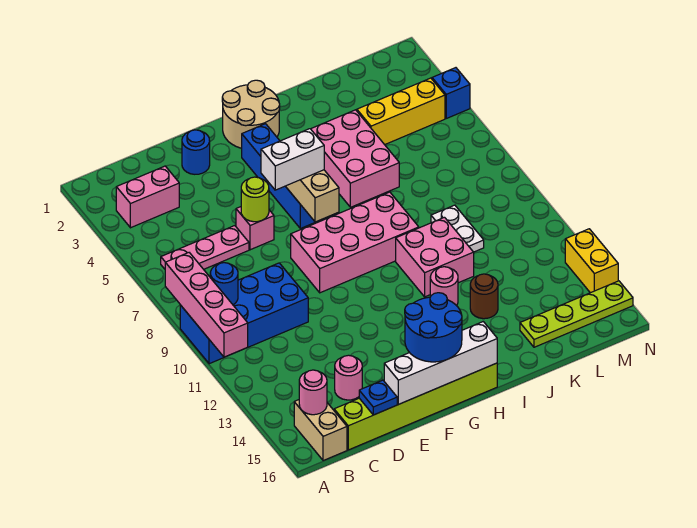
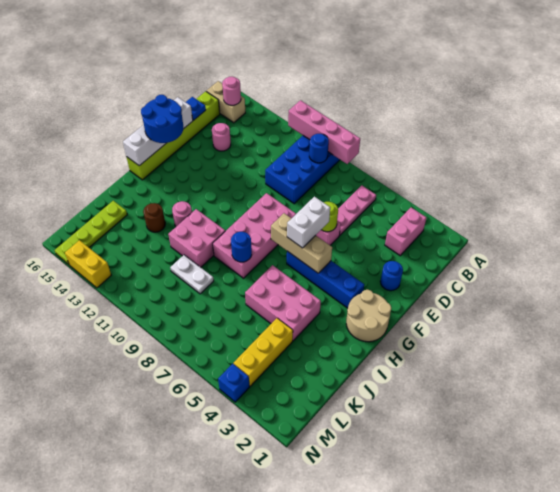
none -> blue round brick I8 level 2

